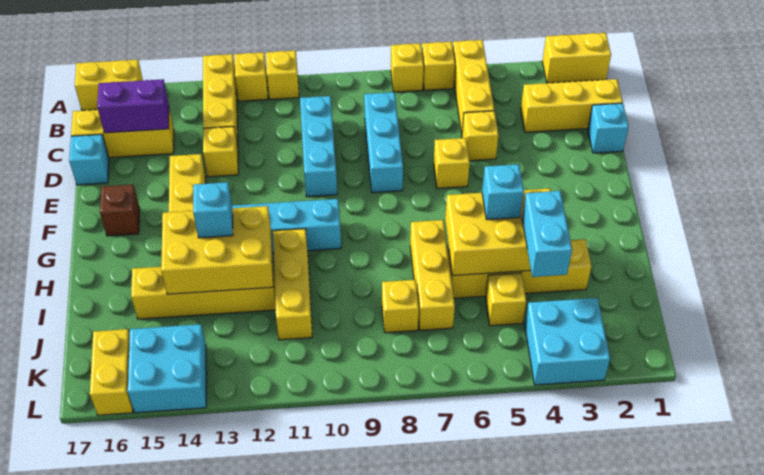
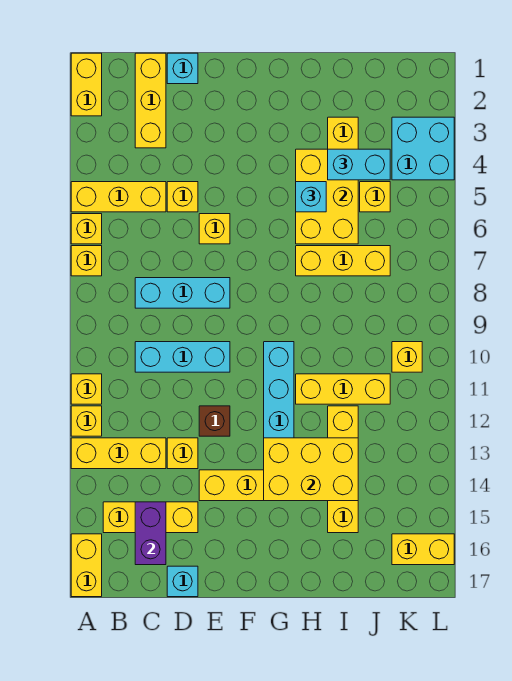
yellow brick C15:C17 level 1 -> yellow brick B15:D15 level 1
brown brick F16 level 1 -> brown brick E12 level 1
yellow brick H12:I14 level 2 -> yellow brick G13:I14 level 2
cyan brick H13 level 3 -> none
yellow brick J8 level 1 -> yellow brick K10 level 1
cyan brick K14:L15 level 1 -> none

